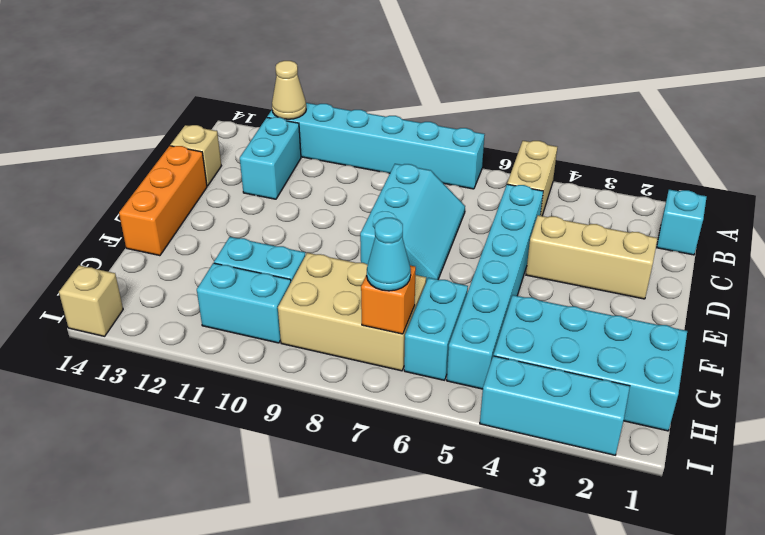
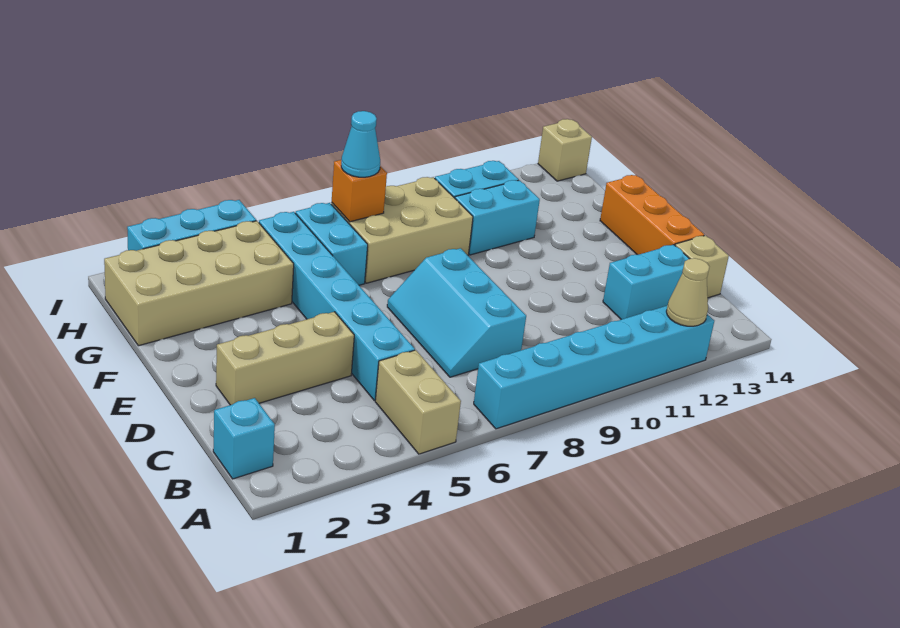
cyan brick B12:C12 level 1 -> cyan brick C12:C13 level 1
cyan brick G1:H4 level 1 -> tan brick G1:H4 level 1

